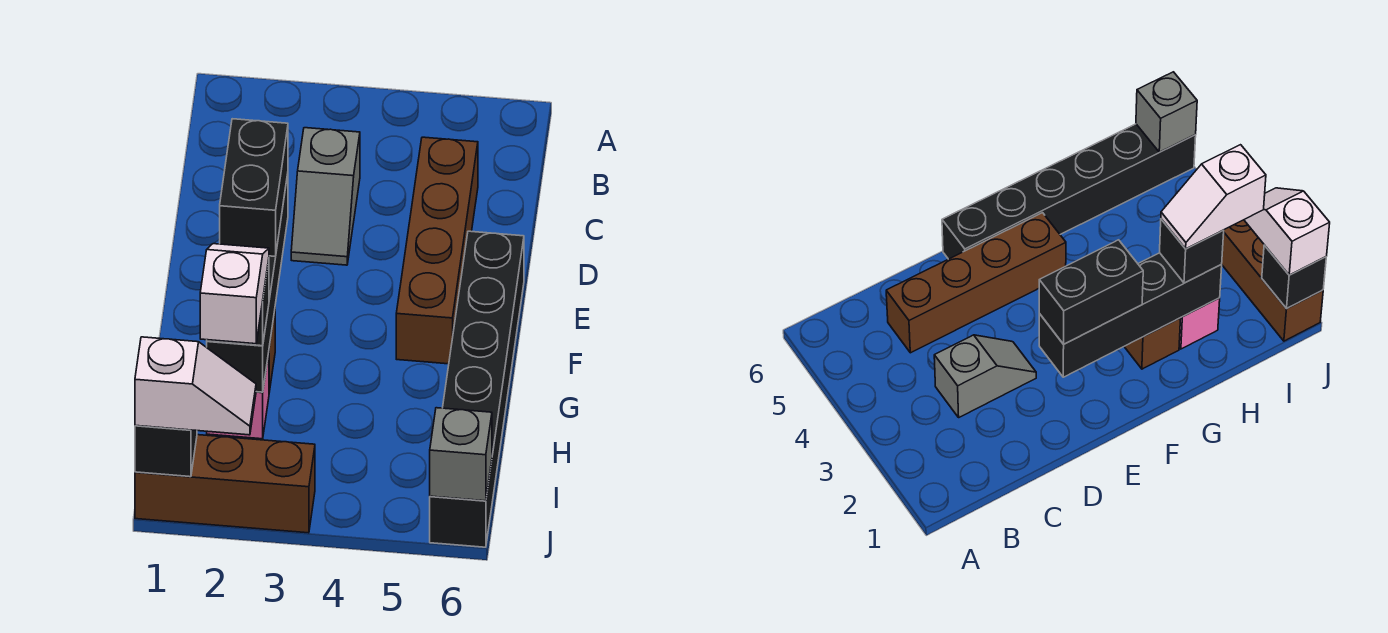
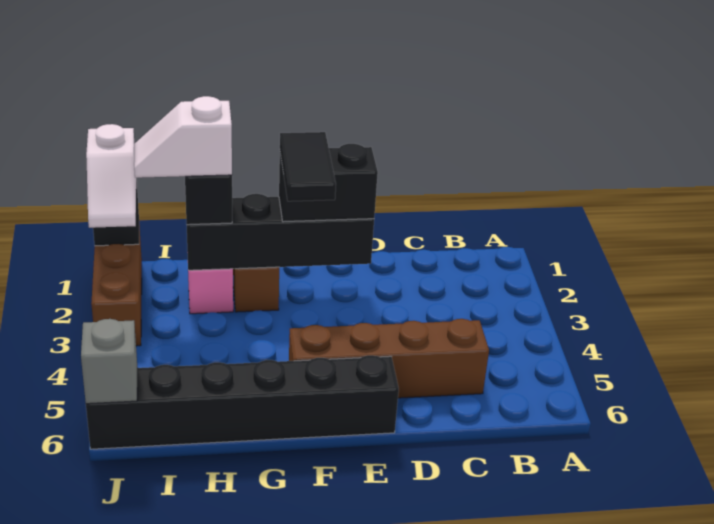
grey slope C3:D3 level 1 top C -> none
none -> black tile F2:F3 level 4
white slope H2:I2 level 4 top I -> white slope H2:I2 level 4 top H

